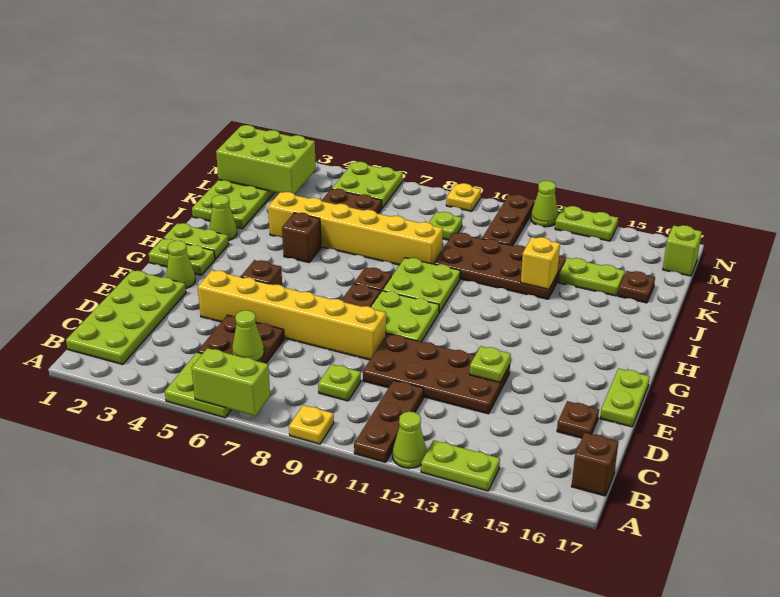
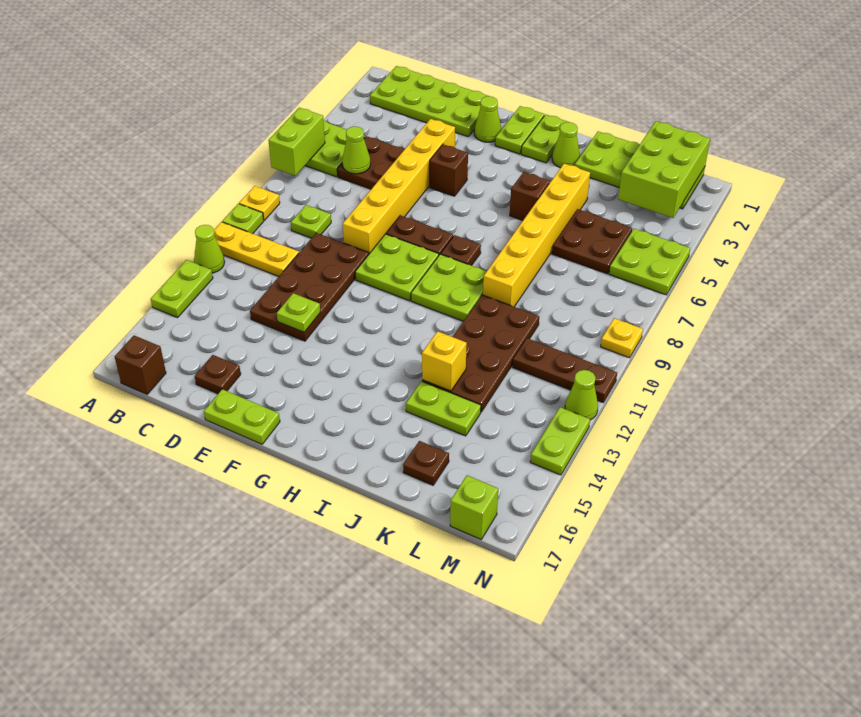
brown plate A11:C11 level 1 -> yellow plate A11:C11 level 1
lime plate K14:K15 level 1 -> lime plate J14:K14 level 1
lime plate L9 level 1 -> lime plate A10 level 1

